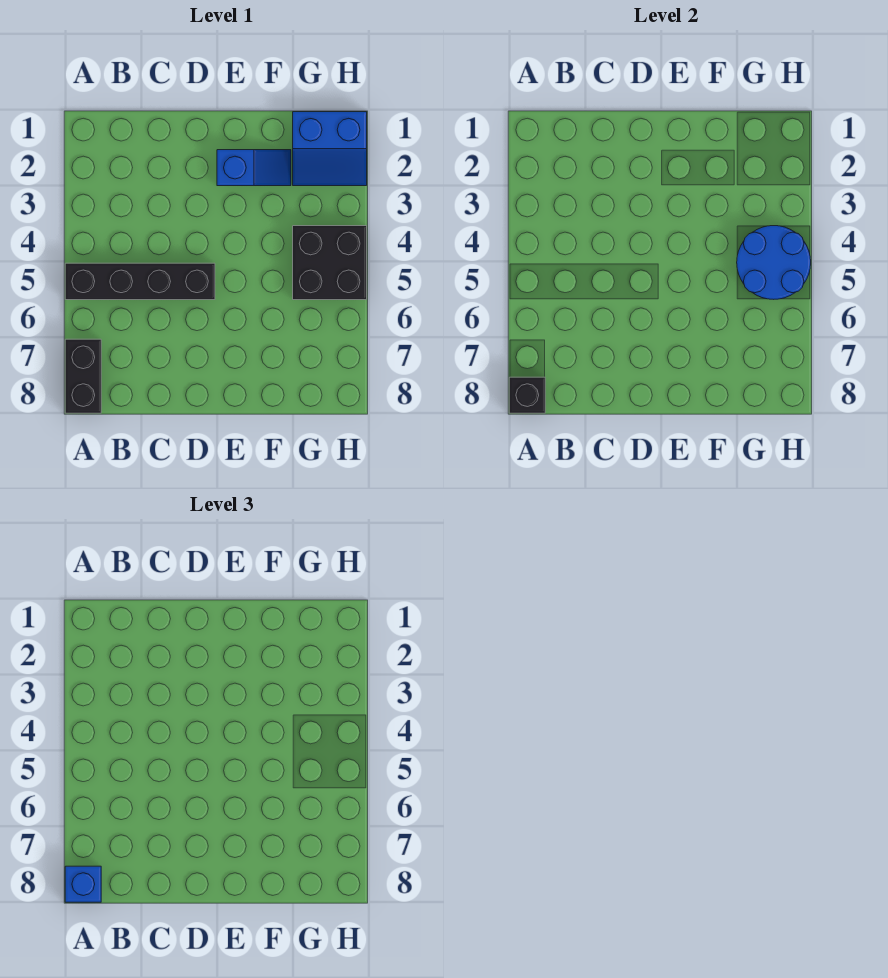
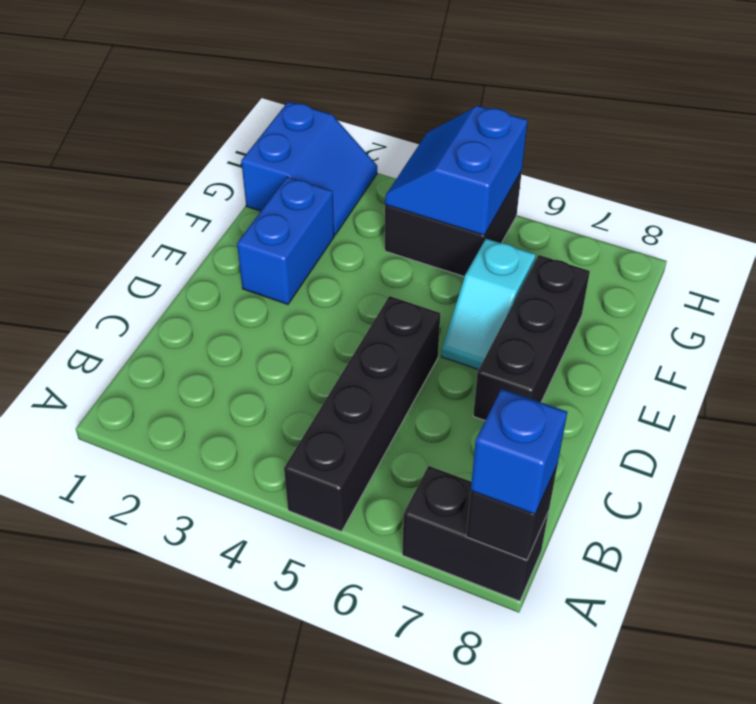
none -> black brick D7:F7 level 1
blue slope E2:F2 level 1 top E -> blue brick E2:F2 level 1
none -> cyan slope E6:F6 level 1 top F
blue round brick G4:H5 level 2 -> blue slope G4:H5 level 2 top 5

